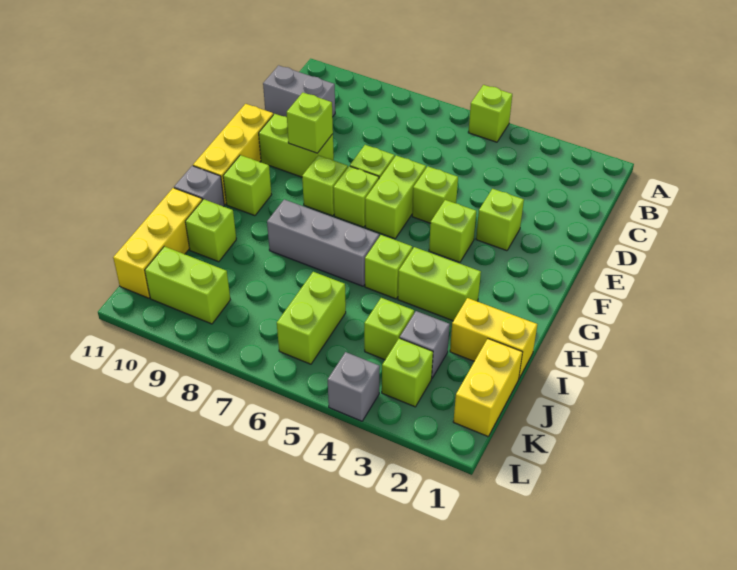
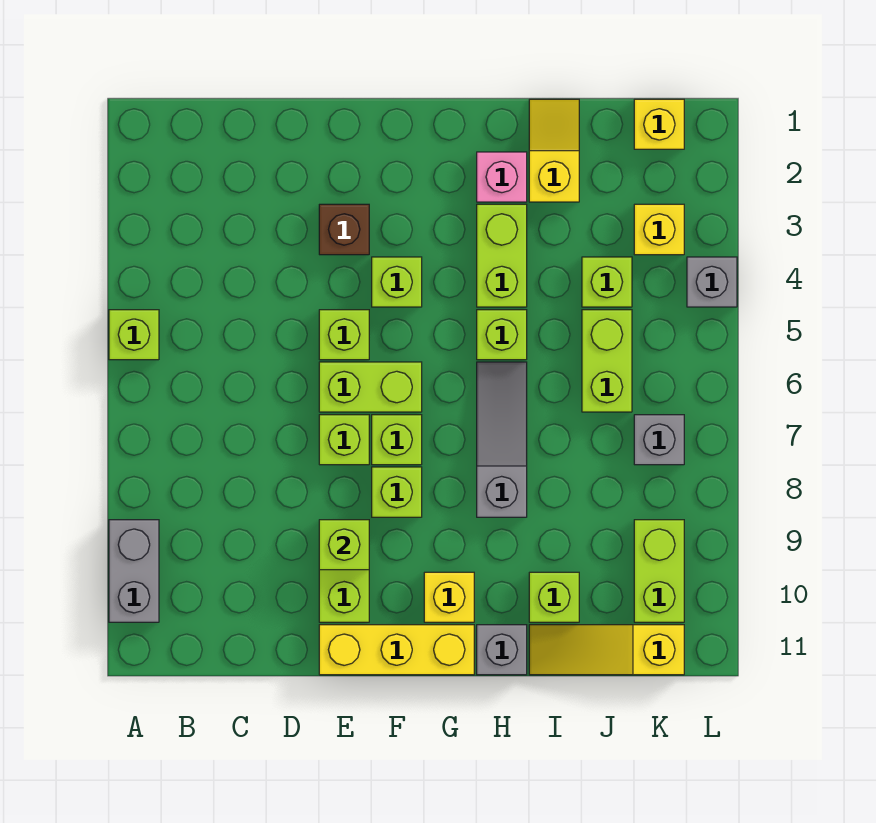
grey brick C10:C11 level 1 -> grey brick A9:A10 level 1
lime brick E3 level 1 -> brown brick E3 level 1
lime brick G10 level 1 -> yellow brick G10 level 1
none -> pink brick H2 level 1
grey brick H6:H8 level 1 -> grey slope H6:H8 level 1 top 8
yellow brick I1:I2 level 1 -> yellow slope I1:I2 level 1 top 2
yellow brick I11:K11 level 1 -> yellow slope I11:K11 level 1 top K
yellow brick J1:K1 level 1 -> yellow brick K1 level 1
grey brick J3 level 1 -> grey brick K7 level 1
lime brick J6:K6 level 1 -> lime brick J5:J6 level 1
lime brick K3 level 1 -> yellow brick K3 level 1

